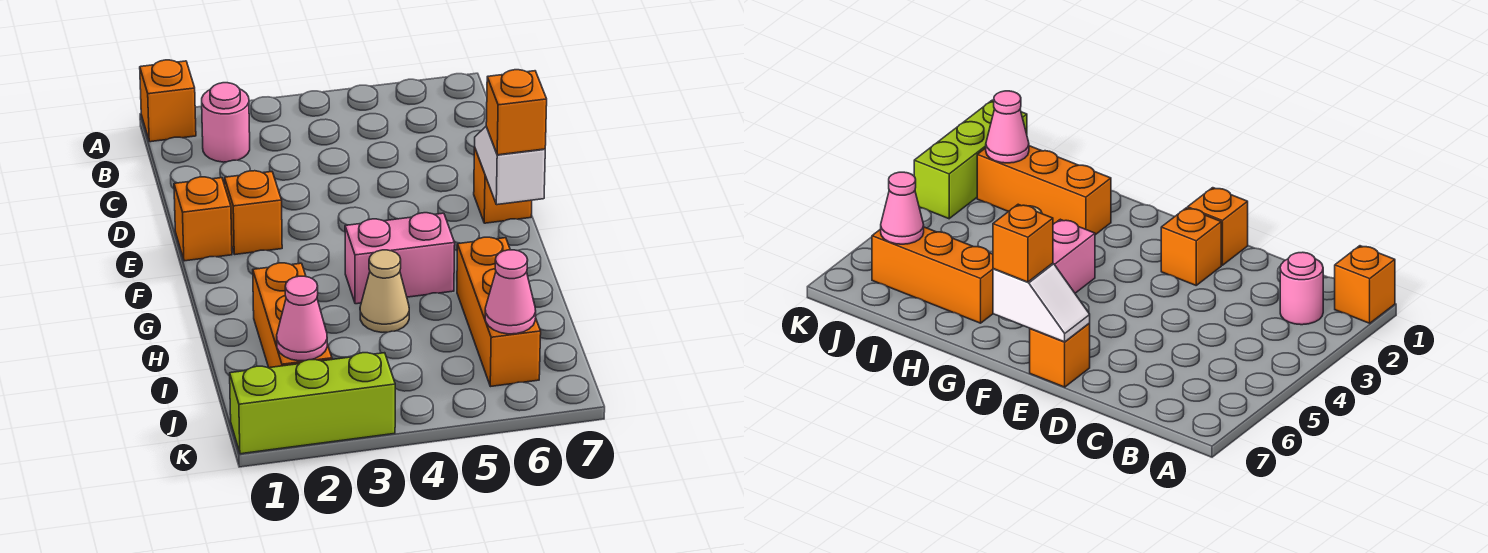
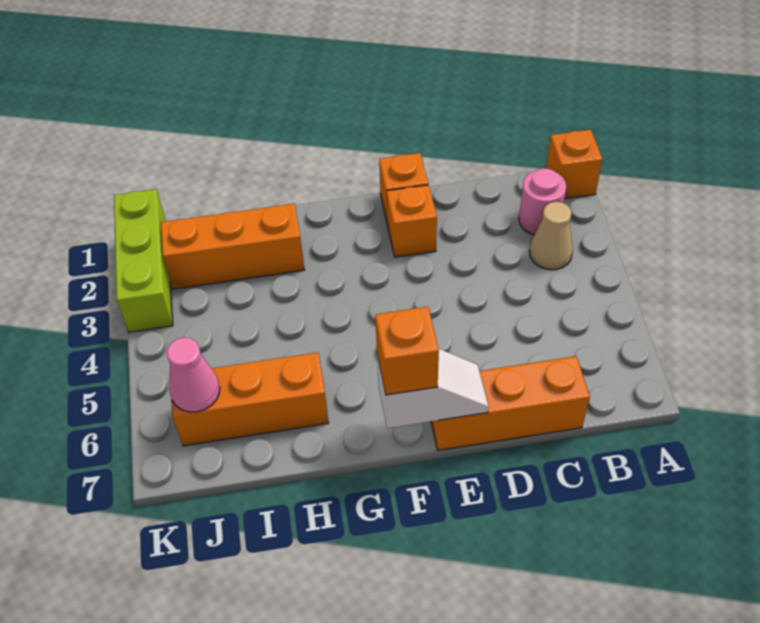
orange brick E7 level 1 -> orange brick C7:E7 level 1
pink brick G4:G5 level 1 -> none
tan cone H4 level 1 -> tan cone B3 level 1
pink cone J2 level 2 -> none

